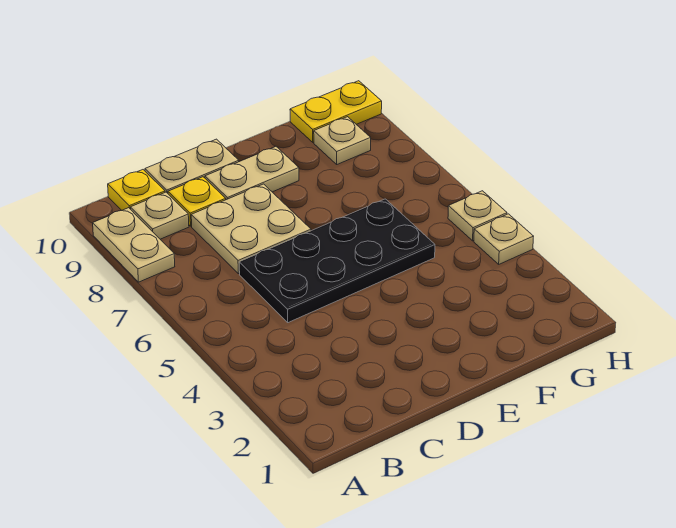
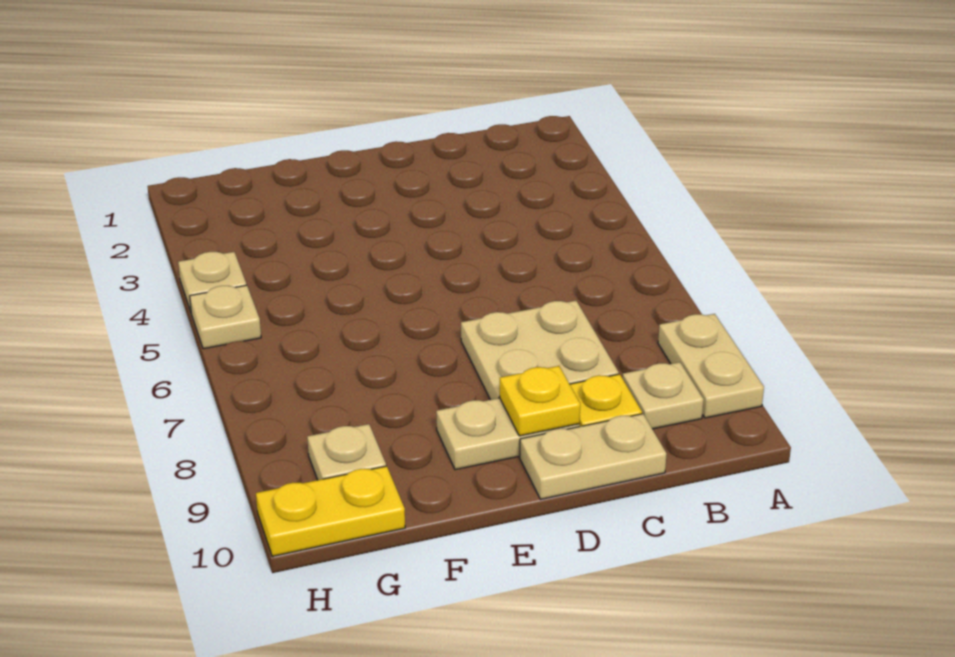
yellow plate B10 level 1 -> yellow plate D9 level 2
black plate C5:F6 level 1 -> none

